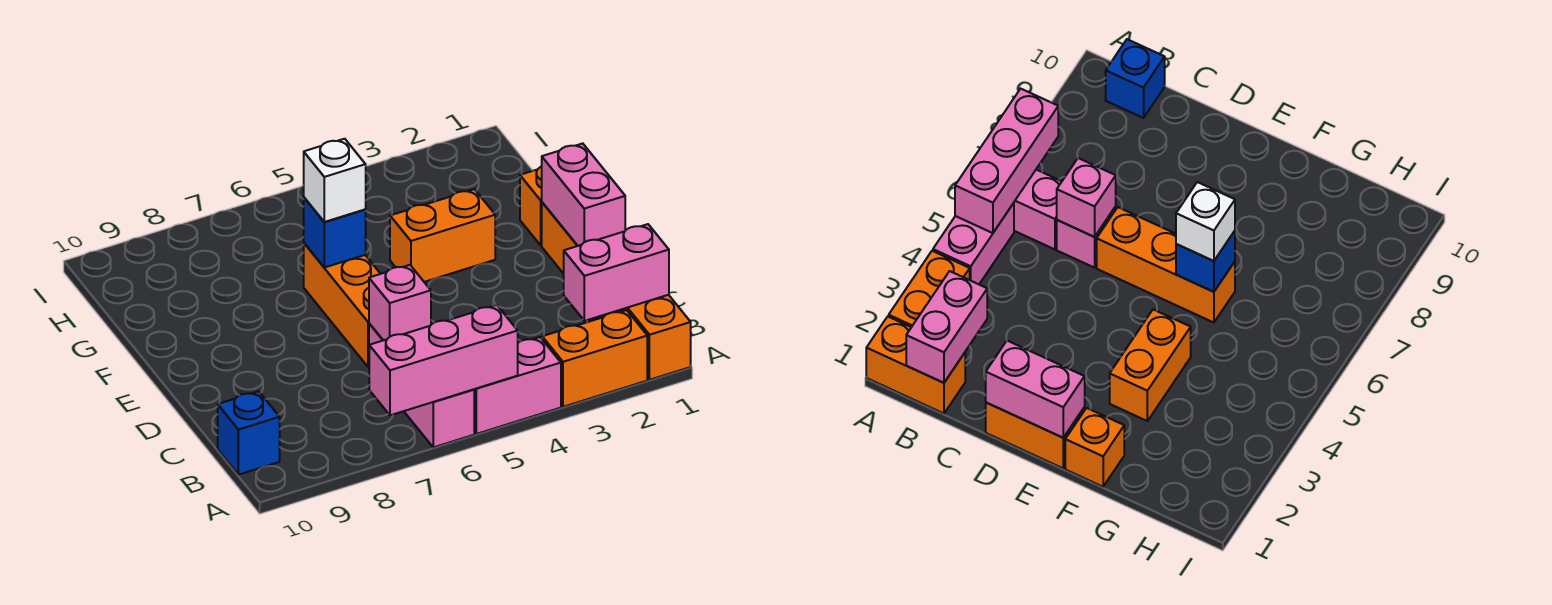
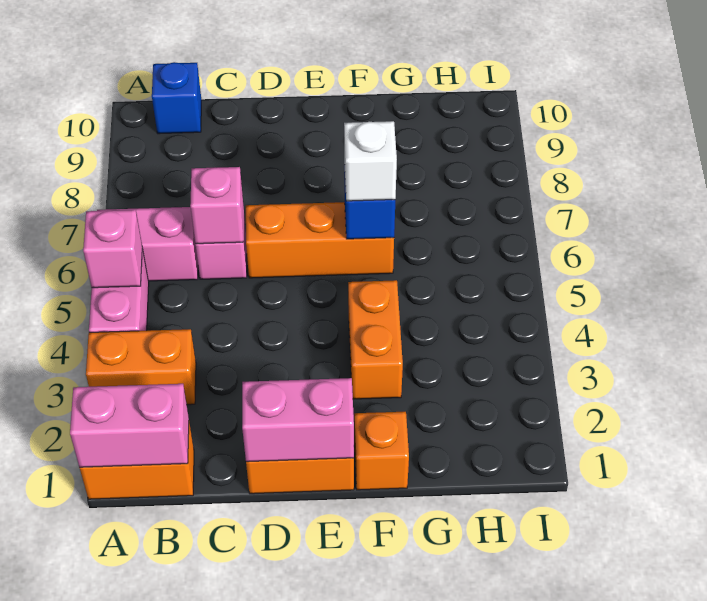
orange brick A2:A3 level 1 -> orange brick A3:B3 level 1
pink brick A5:A7 level 2 -> pink brick A5 level 2
pink brick B1:B2 level 2 -> pink brick A1:B1 level 2

